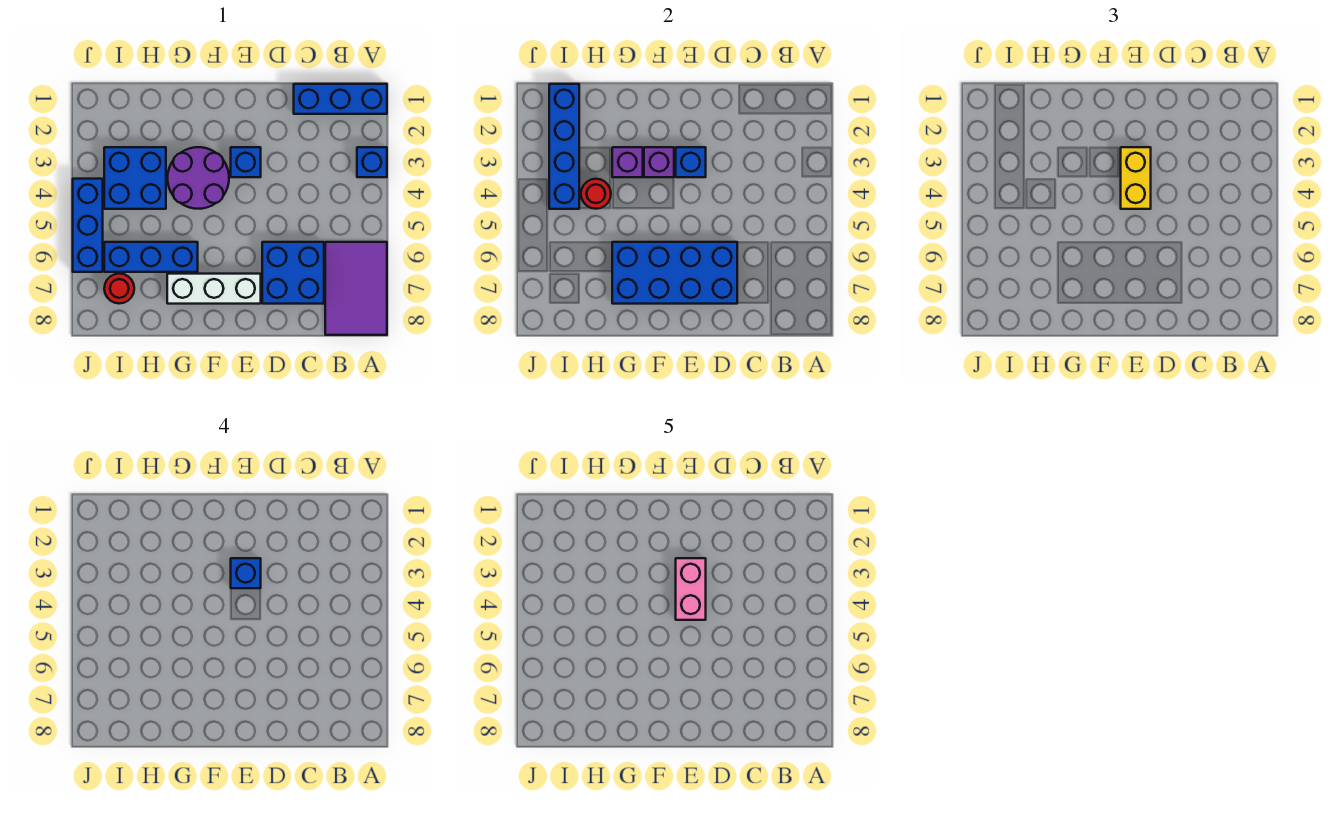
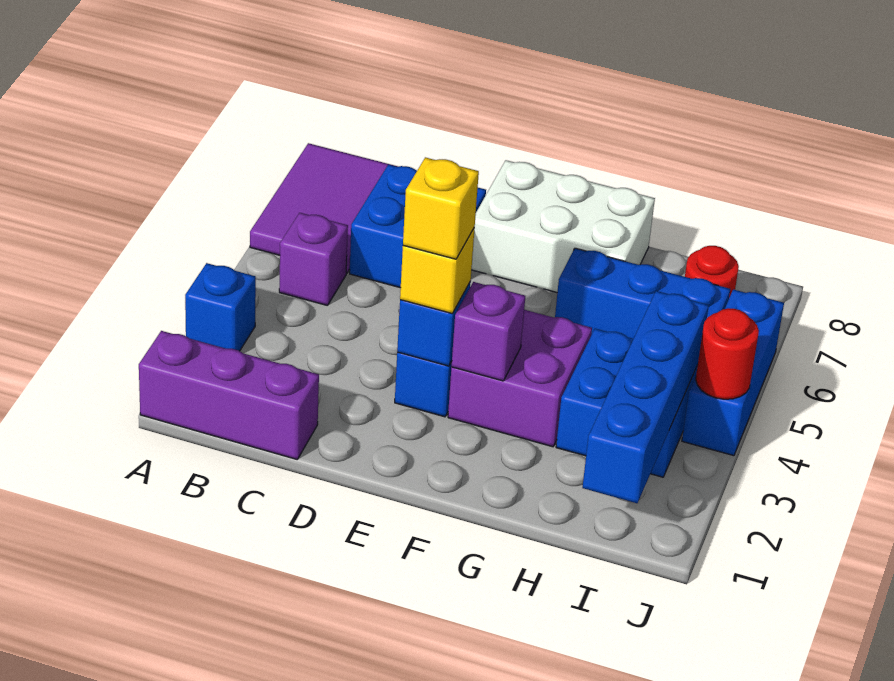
blue brick A1:C1 level 1 -> purple brick A1:C1 level 1
blue brick D6:G7 level 2 -> none
yellow brick E3:E4 level 3 -> yellow brick E3 level 3
blue brick E3 level 4 -> yellow brick E3 level 4
pink brick E3:E4 level 5 -> none
white brick E7:G7 level 1 -> white brick E7:G8 level 1
purple round brick F3:G4 level 1 -> purple brick F3:G4 level 1
purple brick G3 level 2 -> purple brick B5 level 1
red round brick H4 level 2 -> red round brick J4 level 2

